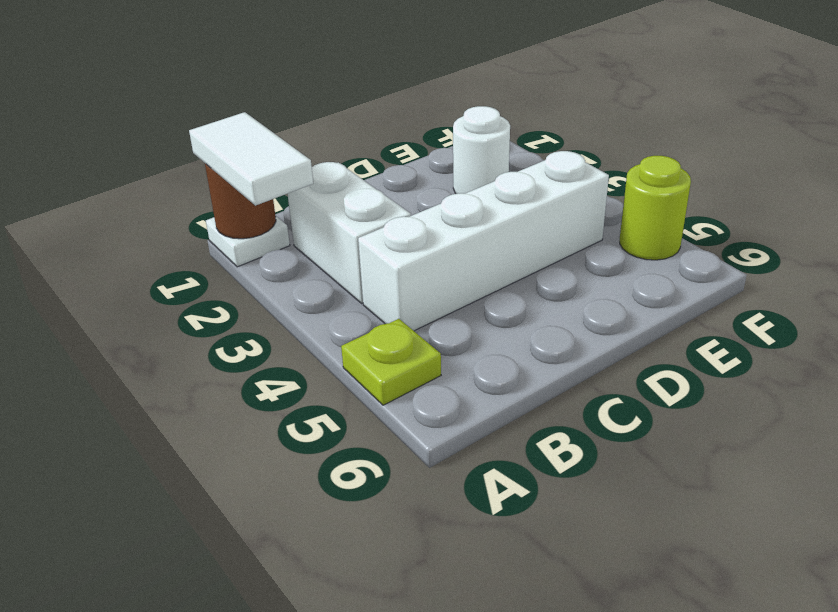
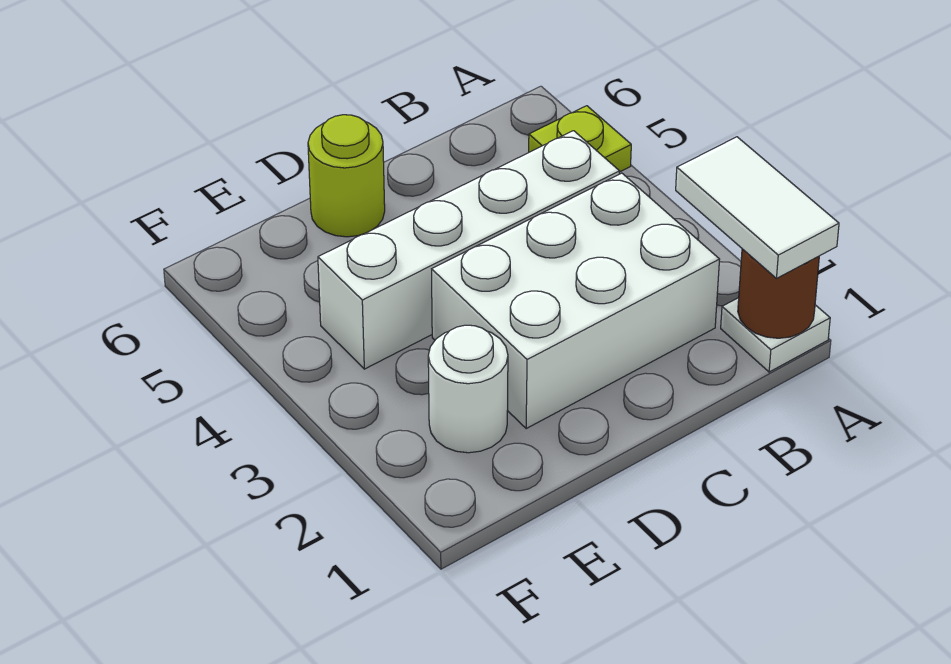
white brick B2:B3 level 1 -> white brick B2:D3 level 1
lime round brick F5 level 1 -> lime round brick D6 level 1

